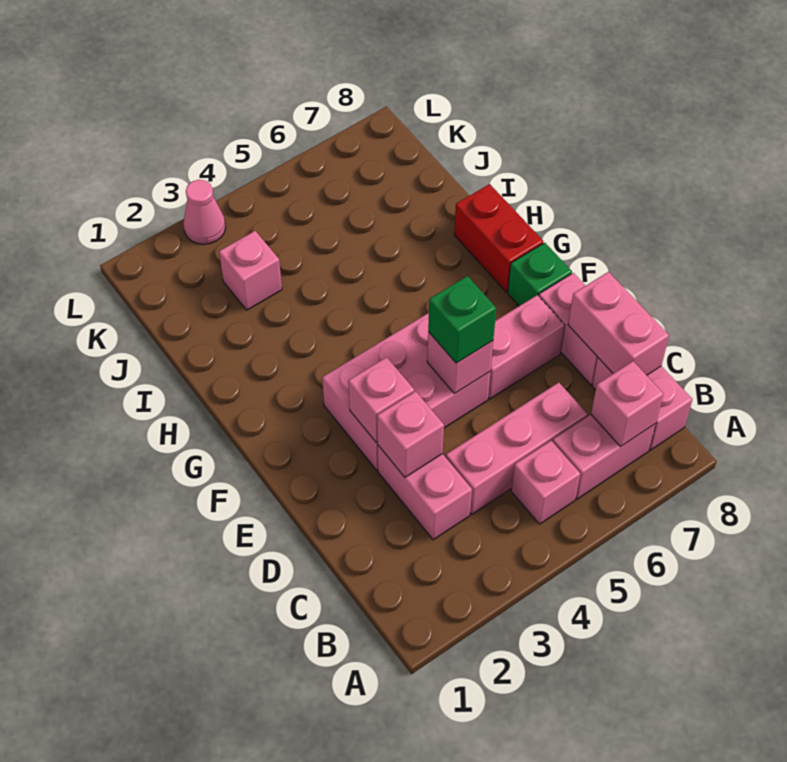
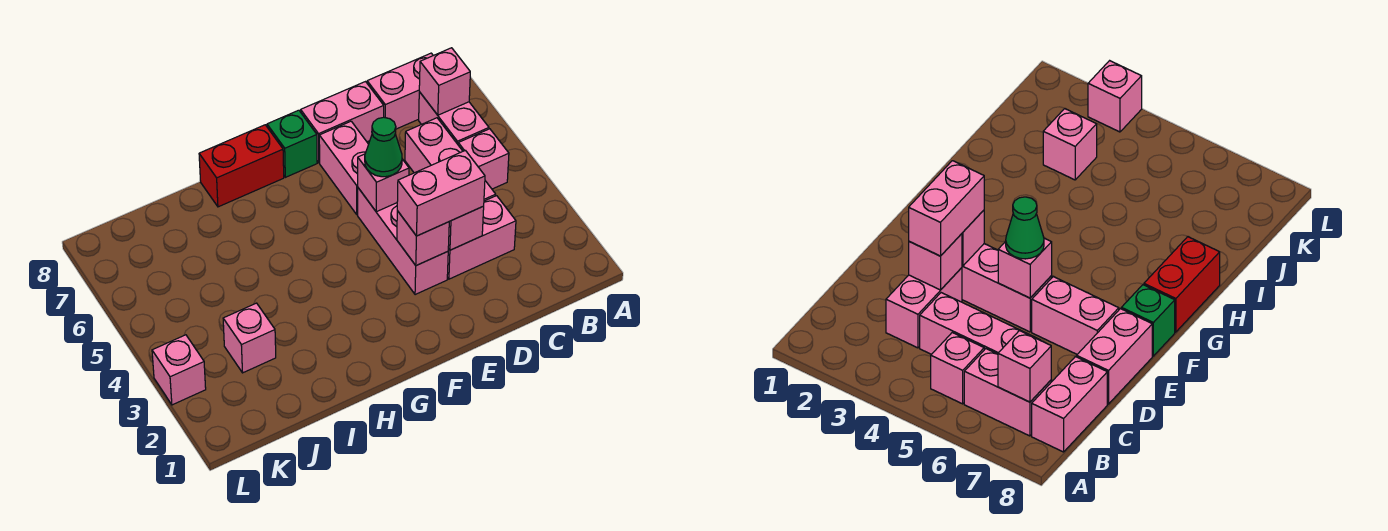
pink brick C8:D8 level 2 -> pink brick D3:E3 level 3
pink brick E3:F5 level 1 -> pink brick E3:E5 level 1
green brick E5 level 3 -> green cone E5 level 3
pink cone L3 level 1 -> pink brick L3 level 1

